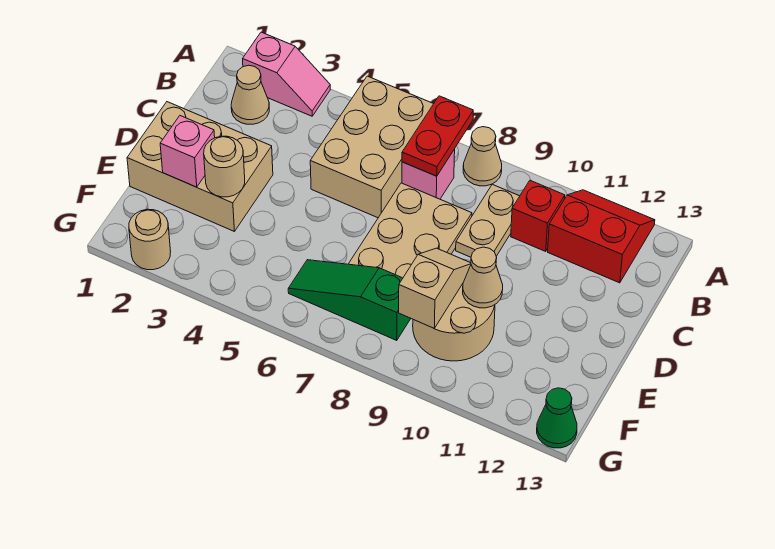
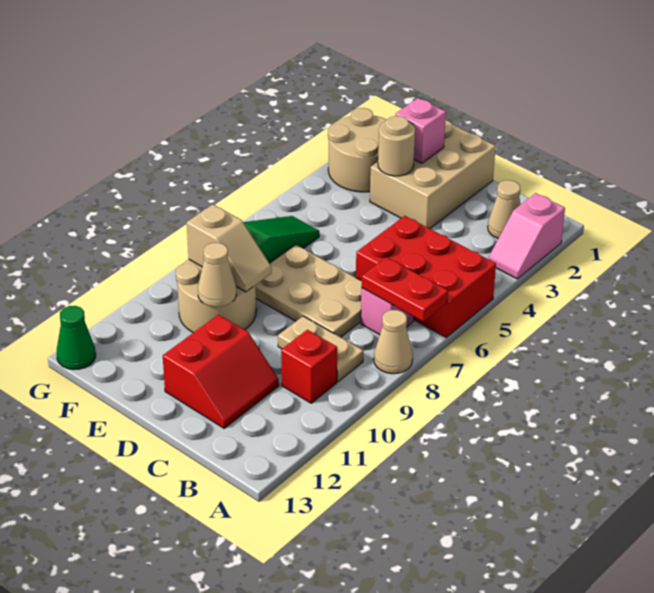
tan brick A5:C6 level 1 -> red brick A5:C6 level 1
red slope A11:B12 level 1 top B -> red slope C11:D12 level 1 top D
tan round brick G2 level 1 -> tan round brick F2:G3 level 1

